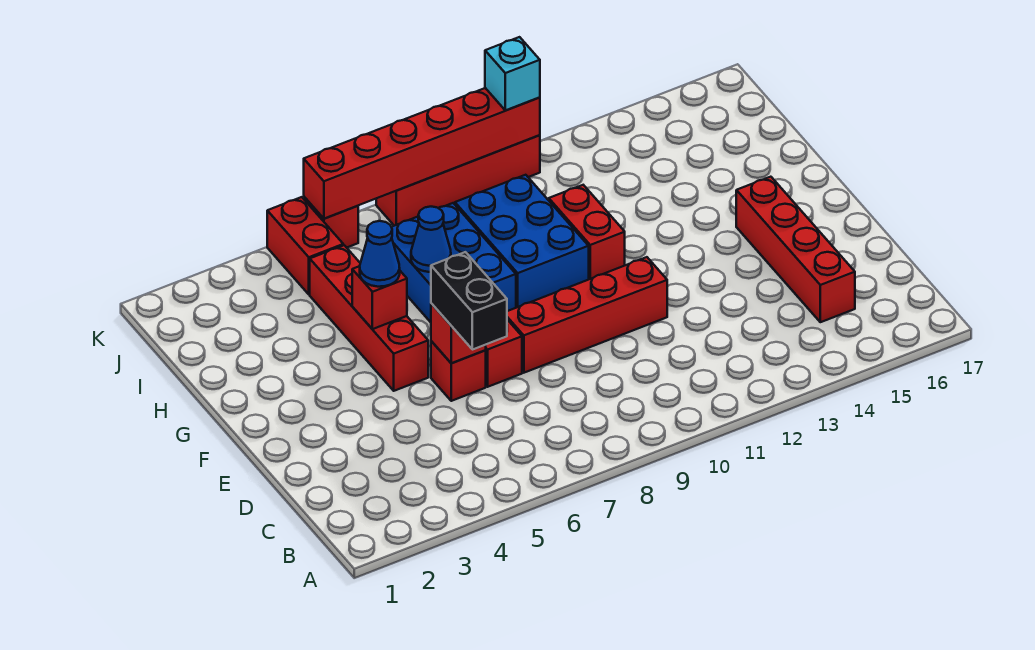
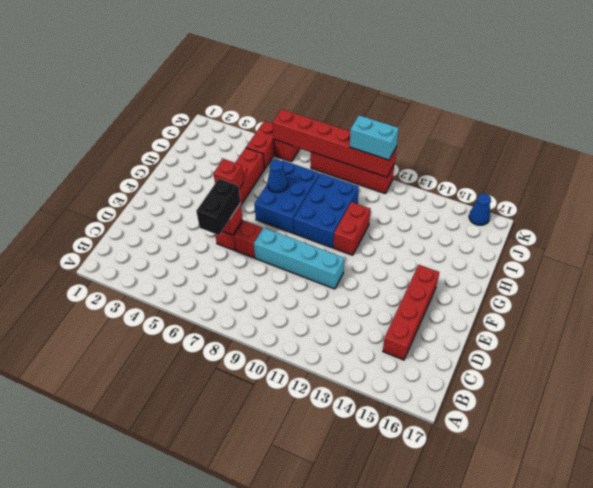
red brick E8:E11 level 1 -> cyan brick E8:E11 level 1
blue cone G5 level 3 -> blue cone K16 level 1
cyan brick K11 level 3 -> cyan brick K10:K11 level 3

